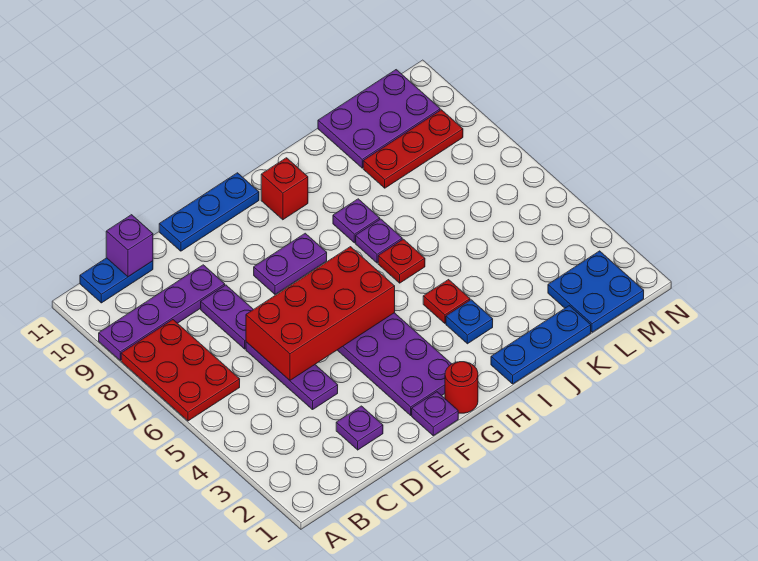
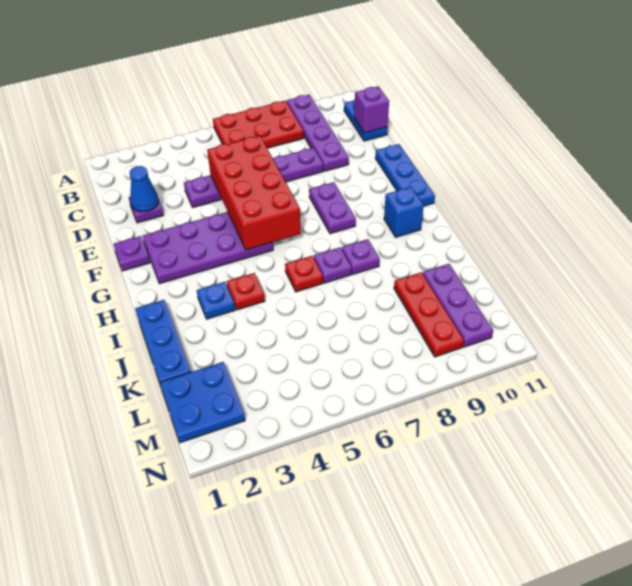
none -> blue cone D2 level 2
red round brick G1 level 1 -> none
red brick H10 level 1 -> blue brick H10 level 1
purple plate K10:M11 level 1 -> purple plate K10:M10 level 1

